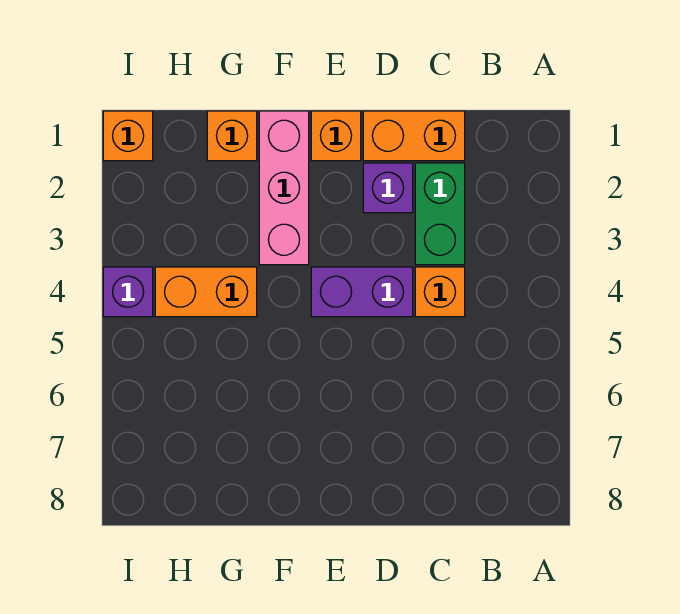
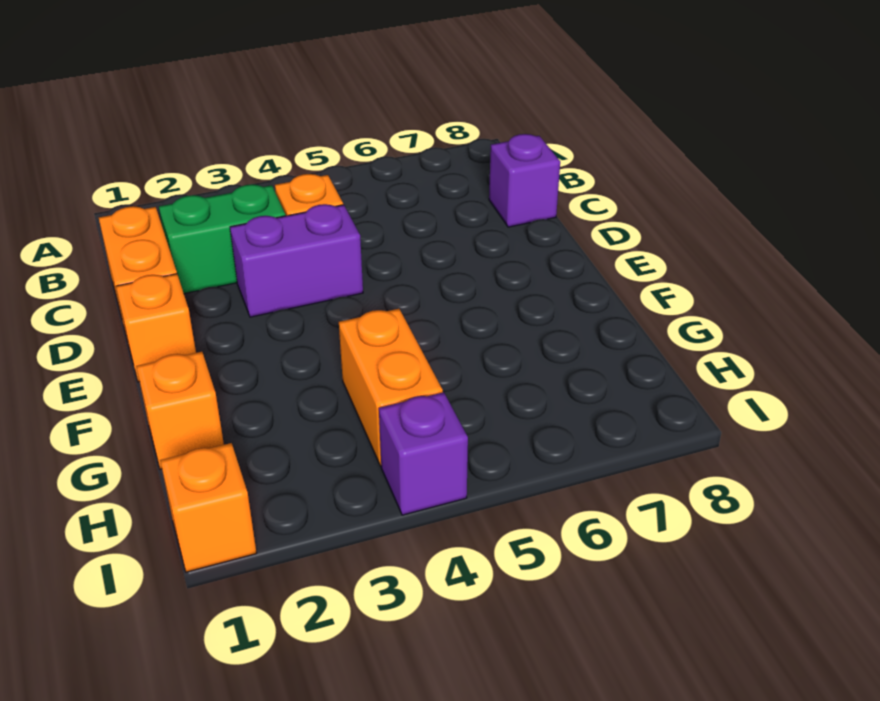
purple brick D2 level 1 -> purple brick C8 level 1
purple brick D4:E4 level 1 -> purple brick D3:D4 level 1
pink brick F1:F3 level 1 -> none

